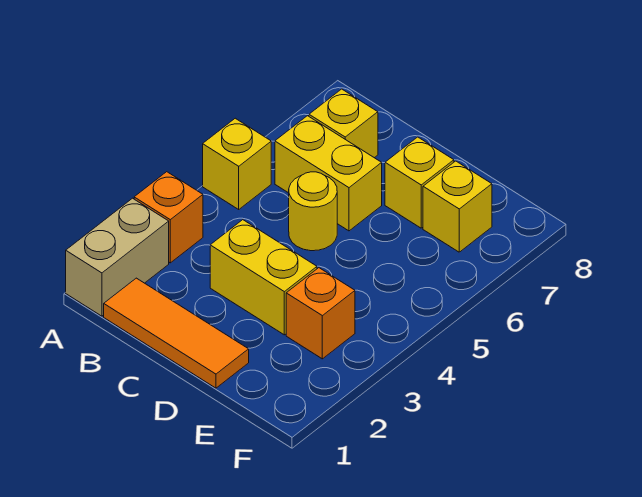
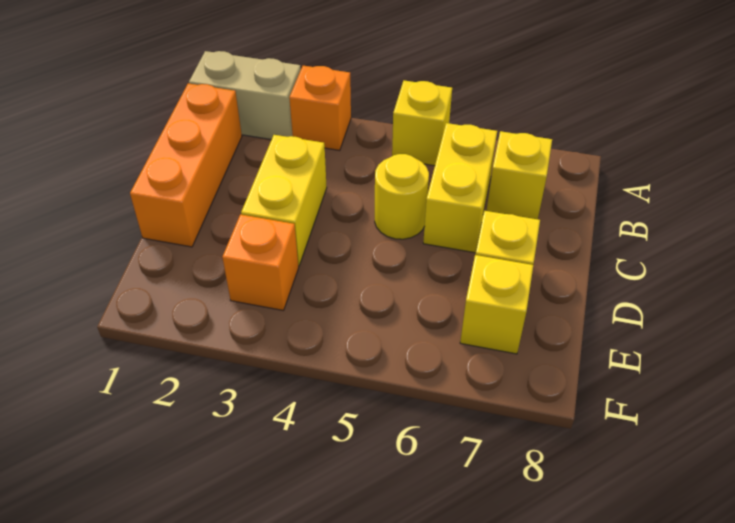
orange tile B1:D1 level 1 -> orange brick B1:D1 level 1

